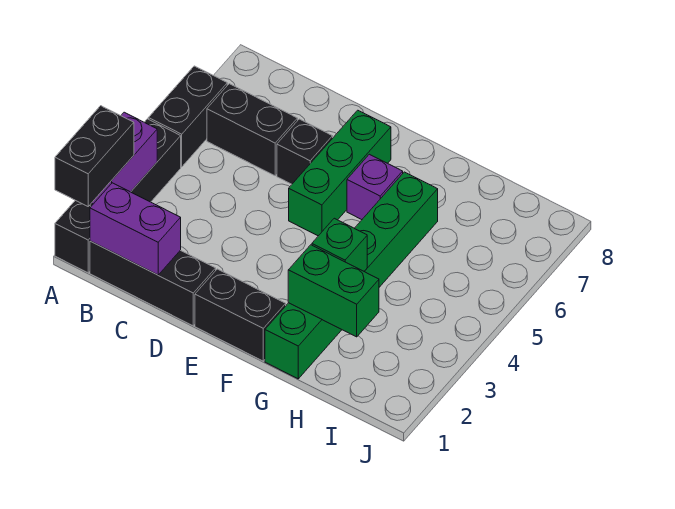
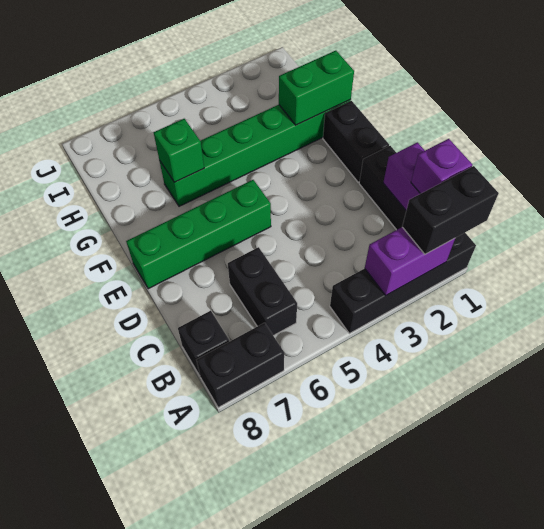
black brick A5:A6 level 1 -> black brick A7:A8 level 1
black brick D6 level 1 -> black brick B8 level 1
green brick E5:E7 level 1 -> green brick E5:E8 level 1
purple brick F6 level 1 -> purple brick B1 level 3
green brick G2:H2 level 2 -> green brick G1:G2 level 2
green brick G3 level 2 -> green brick G6 level 2

